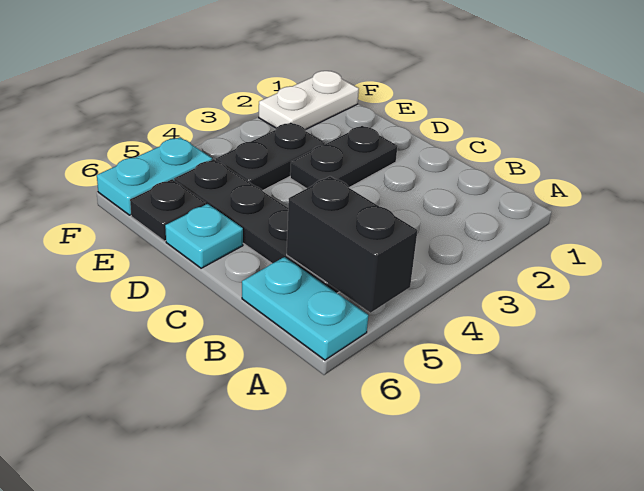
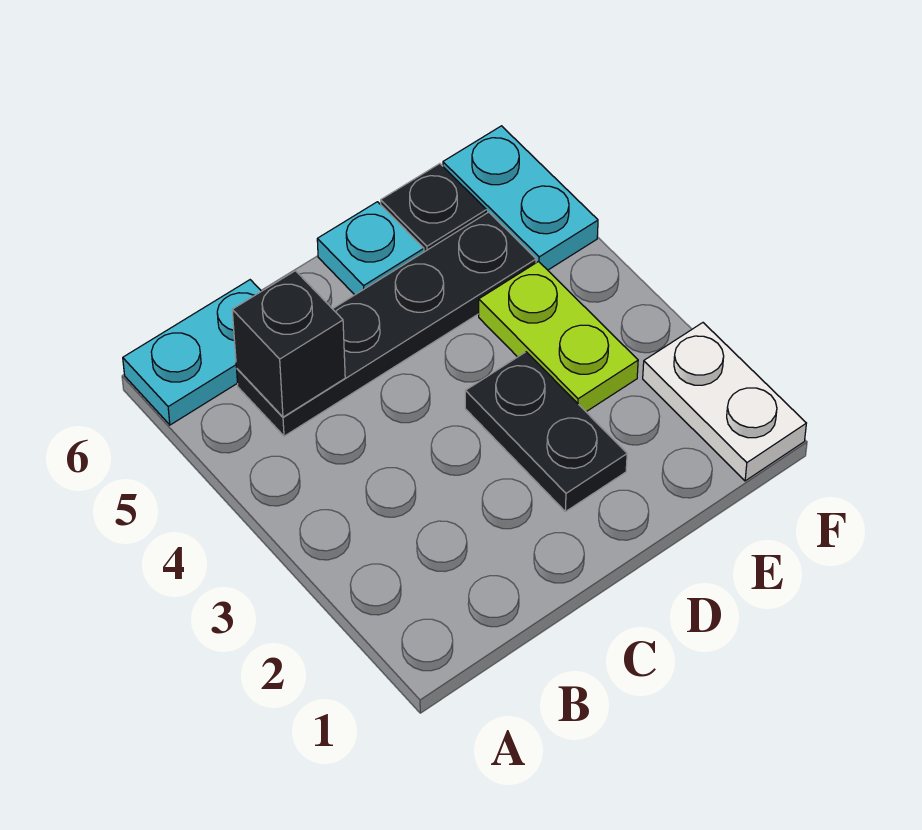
black brick A5:B5 level 2 -> black brick B5 level 2
black plate E3:E4 level 1 -> lime plate E3:E4 level 1

